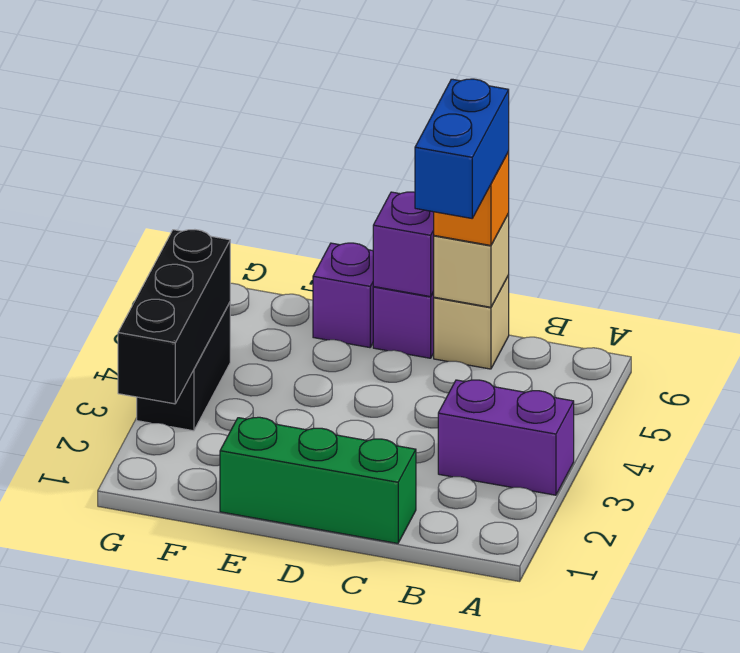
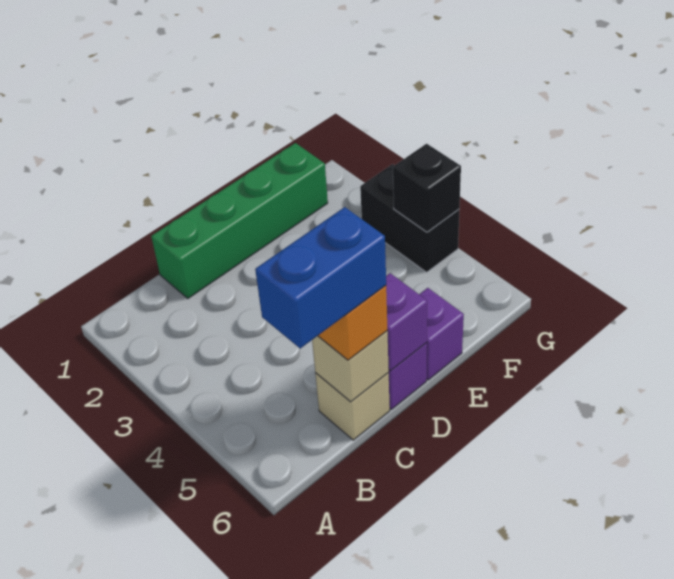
purple brick A3:B3 level 1 -> none
green brick C1:E1 level 1 -> green brick C1:F1 level 1
blue brick C5:C6 level 4 -> blue brick B6:C6 level 4
black brick G2:G4 level 2 -> black brick G4 level 2

